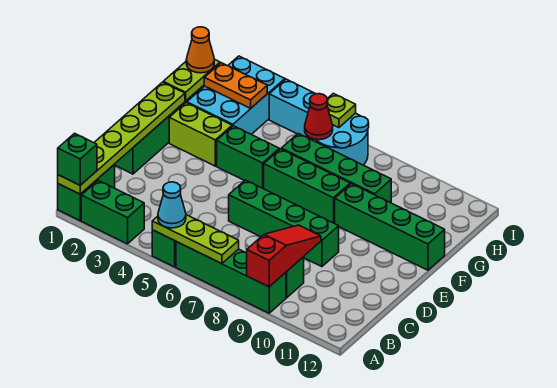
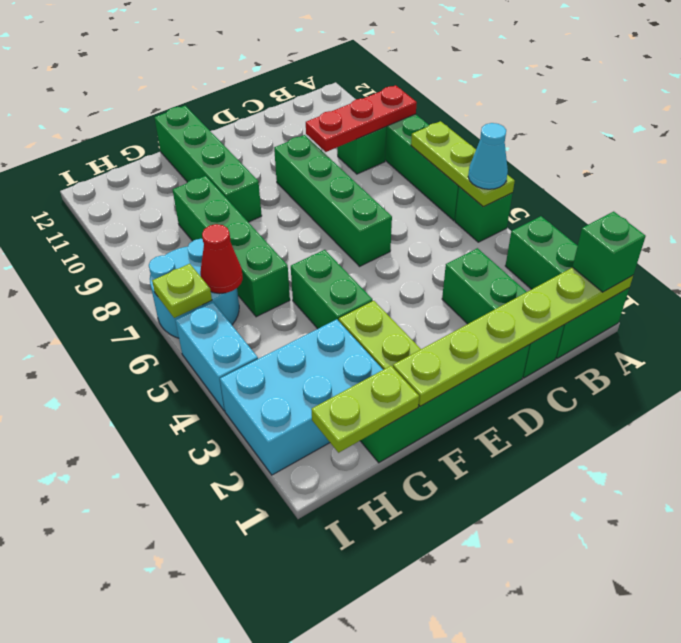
red slope A9:C9 level 2 top A -> red plate A9:C9 level 2
green brick F6:F8 level 1 -> green brick C1:C3 level 1
orange cone H1 level 3 -> none
orange plate H2:H3 level 2 -> none

